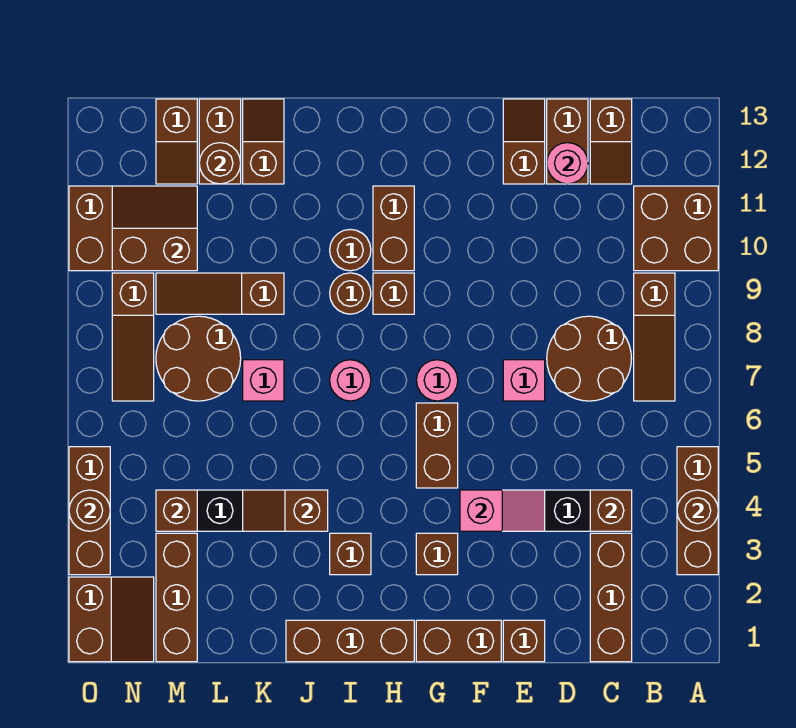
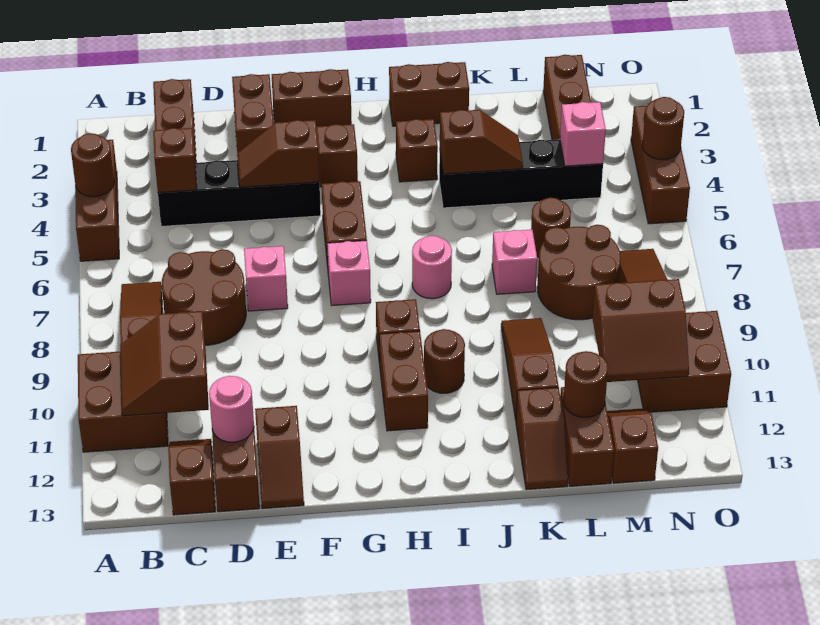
brown brick E1 level 1 -> brown brick E1:E2 level 1
pink slope E4:F4 level 2 top F -> brown slope E4:F4 level 2 top F
pink round brick G7 level 1 -> pink brick G7 level 1
brown brick H1:J1 level 1 -> brown brick I1:J1 level 1
brown round brick I9 level 1 -> brown round brick L6 level 1
brown slope K9:M9 level 1 top K -> brown slope K9:K11 level 1 top 11
brown brick M4 level 2 -> pink brick M4 level 2
brown slope N1:O2 level 1 top O -> brown slope B10:C11 level 2 top C

